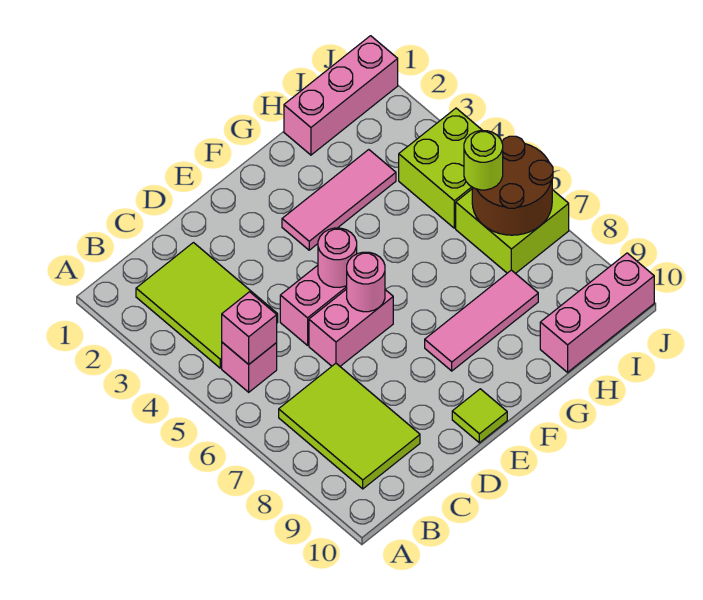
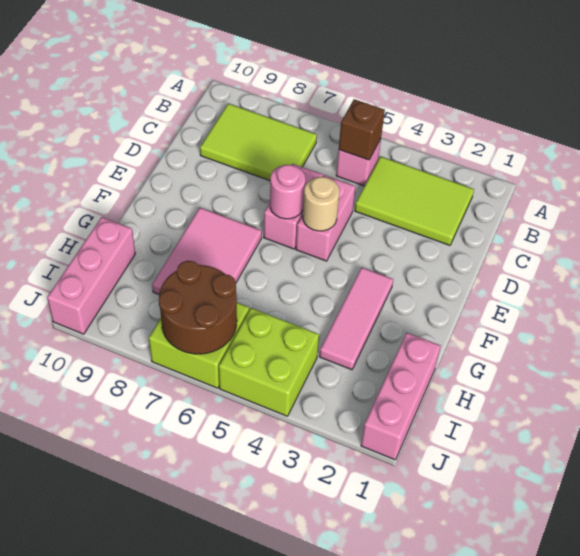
pink brick B5 level 2 -> brown brick B5 level 2
pink round brick E5 level 2 -> tan round brick E5 level 2
lime tile E10 level 1 -> none
pink tile F8:H8 level 1 -> pink tile F7:H8 level 1
lime round brick I6 level 3 -> none

